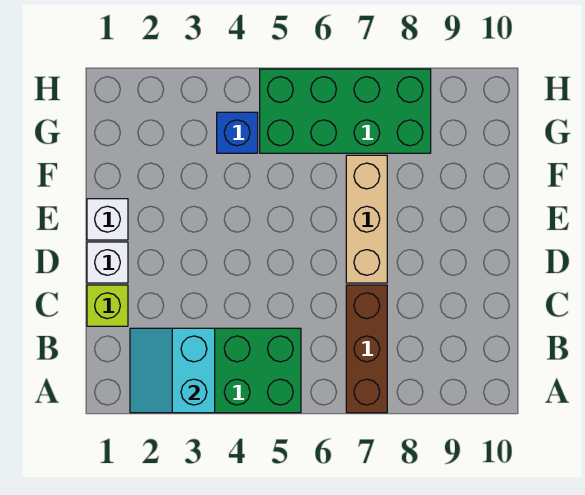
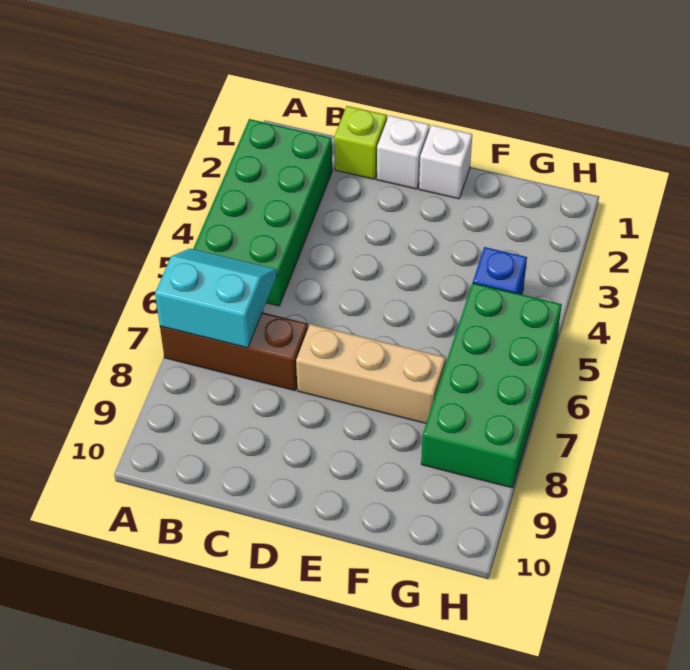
cyan slope A2:B3 level 2 top 3 -> cyan slope A6:B7 level 2 top 7

